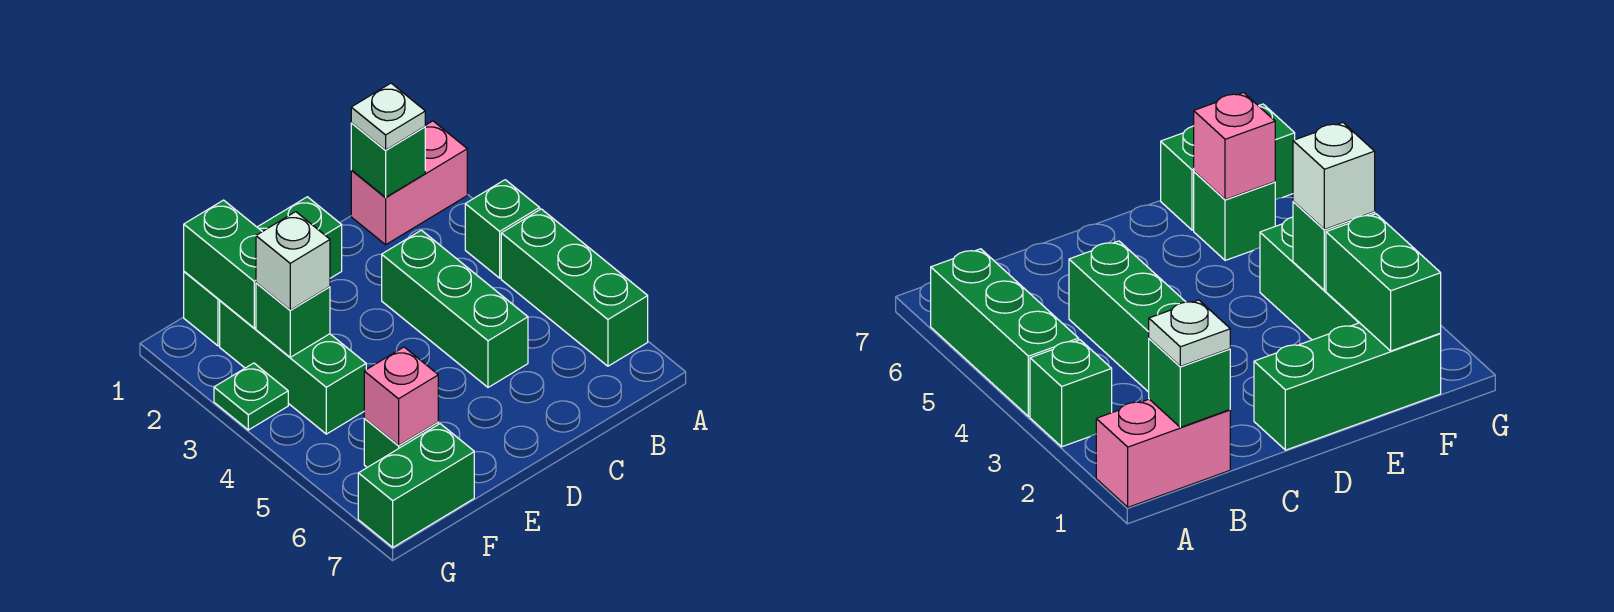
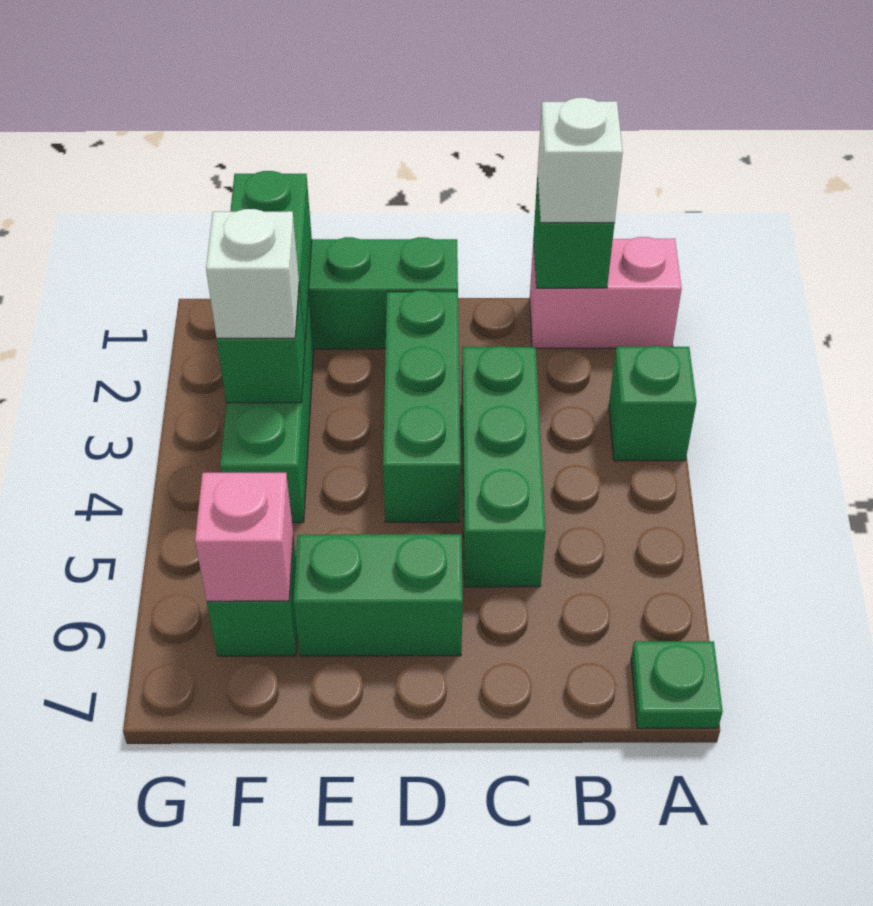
green brick A4:A6 level 1 -> green brick D2:D4 level 1
white plate B1 level 3 -> white brick B1 level 3
green brick F7:G7 level 1 -> green brick D6:E6 level 1
green plate G3 level 1 -> green plate A7 level 1

